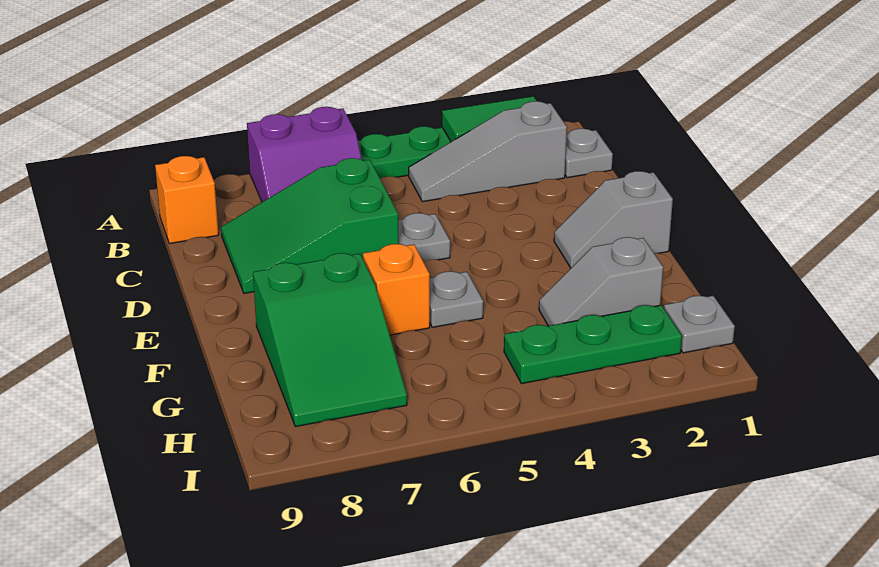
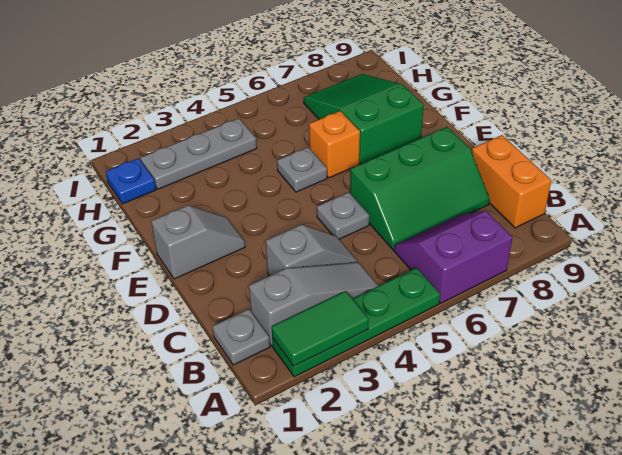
orange brick B9 level 1 -> orange brick B9:C9 level 1
green slope C6:D8 level 1 top 6 -> green slope C6:D8 level 1 top D
grey slope G2:G3 level 1 top 2 -> grey slope C3:C4 level 1 top 3
grey plate H1 level 1 -> blue plate H1 level 1
green plate H2:H4 level 1 -> grey plate H2:H4 level 1

